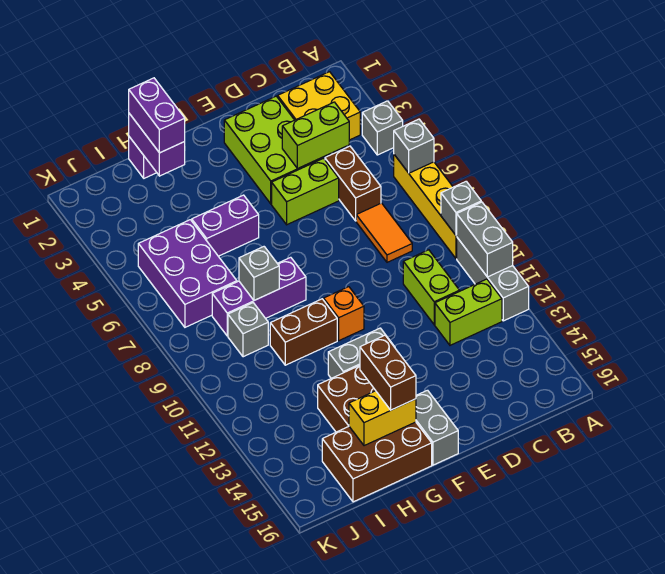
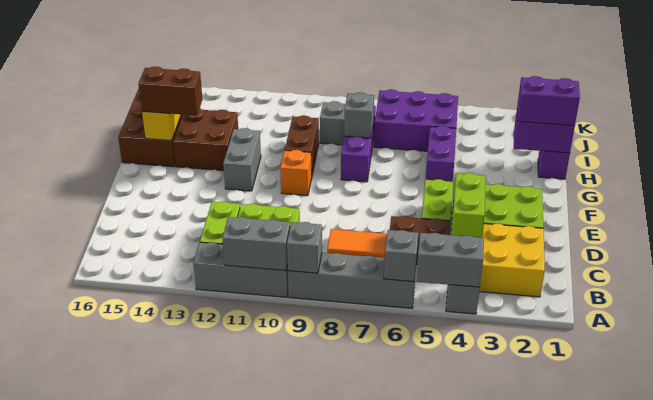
yellow brick A6:A9 level 1 -> grey brick A6:A9 level 1
grey brick F15:F16 level 1 -> grey brick A4:A5 level 2

